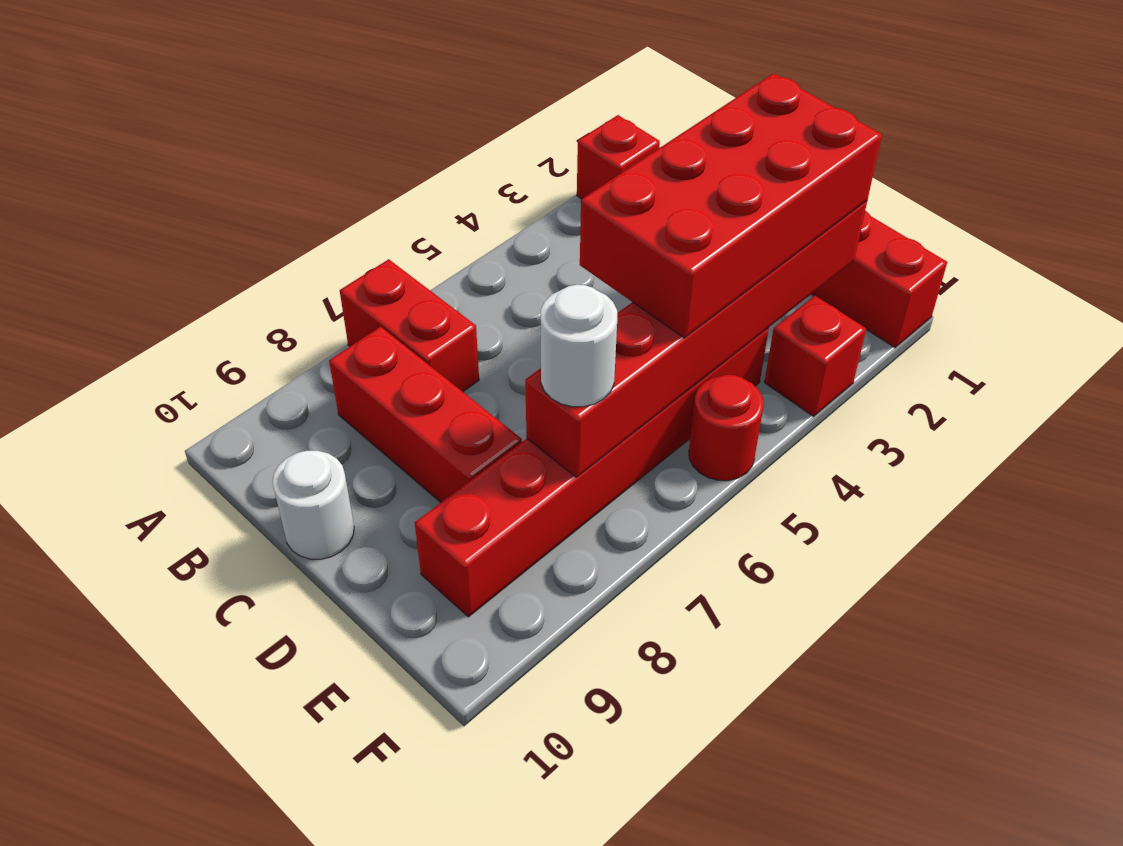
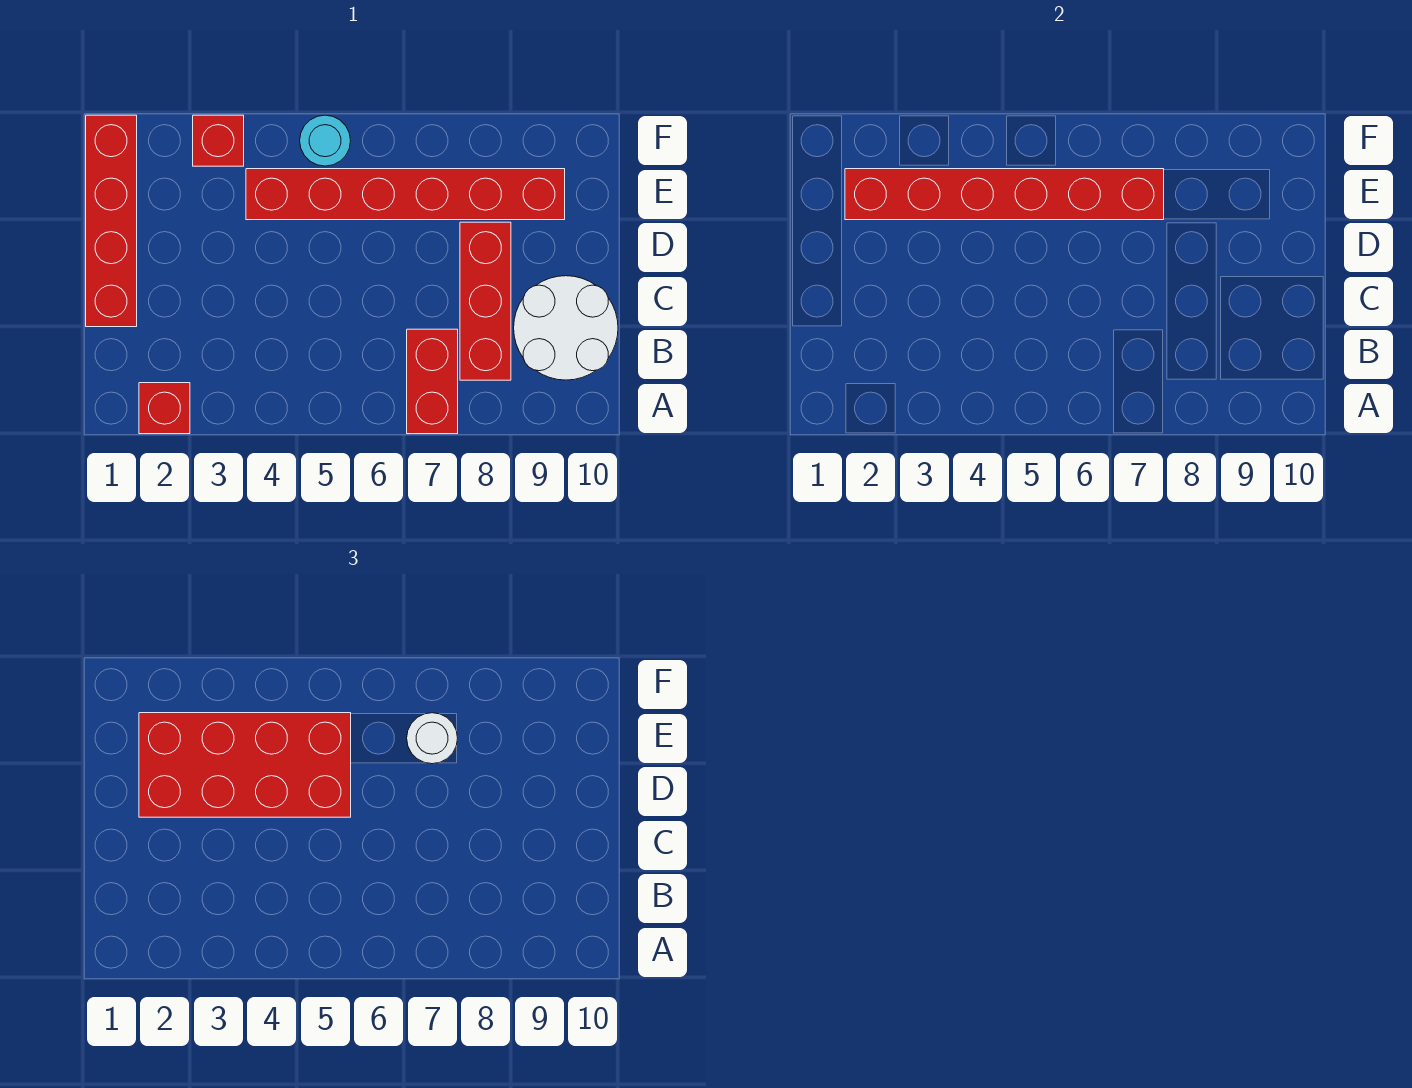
white round brick C10 level 1 -> white round brick B9:C10 level 1
red round brick F5 level 1 -> cyan round brick F5 level 1

